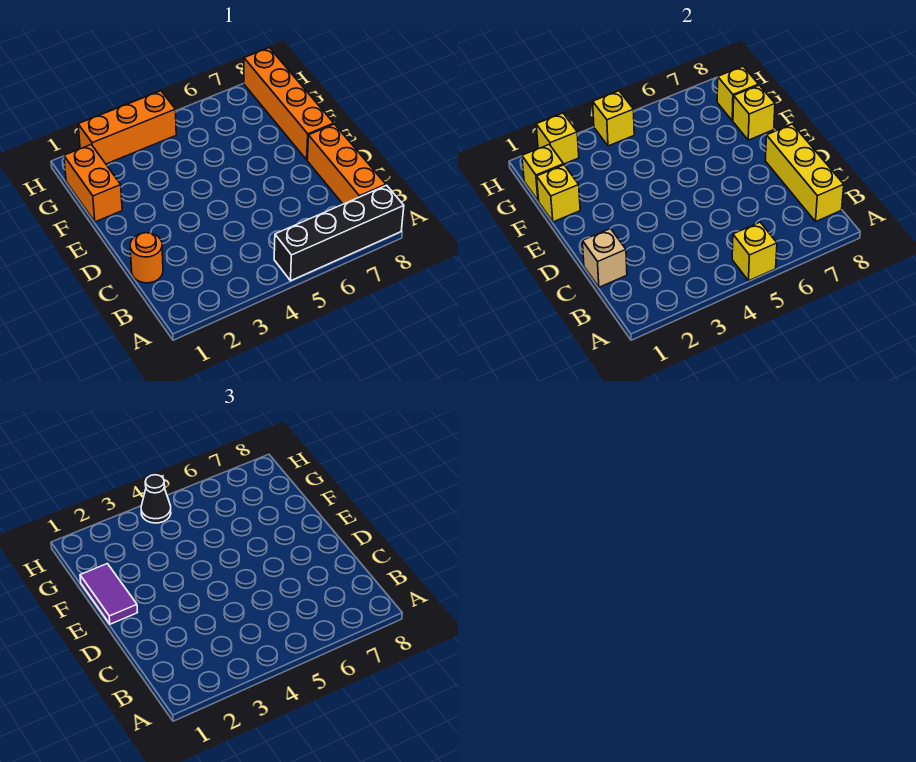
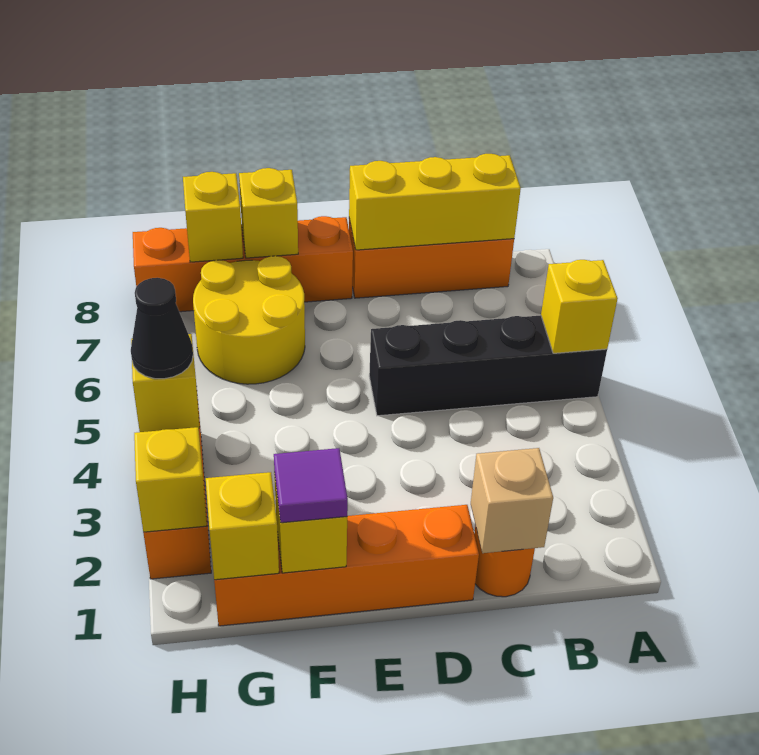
black brick A5:A8 level 1 -> black brick A5:D5 level 1
purple tile E1:F1 level 3 -> purple tile F1 level 3
orange brick F1:G1 level 1 -> orange brick D1:G1 level 1
none -> yellow round brick F6:G7 level 1

